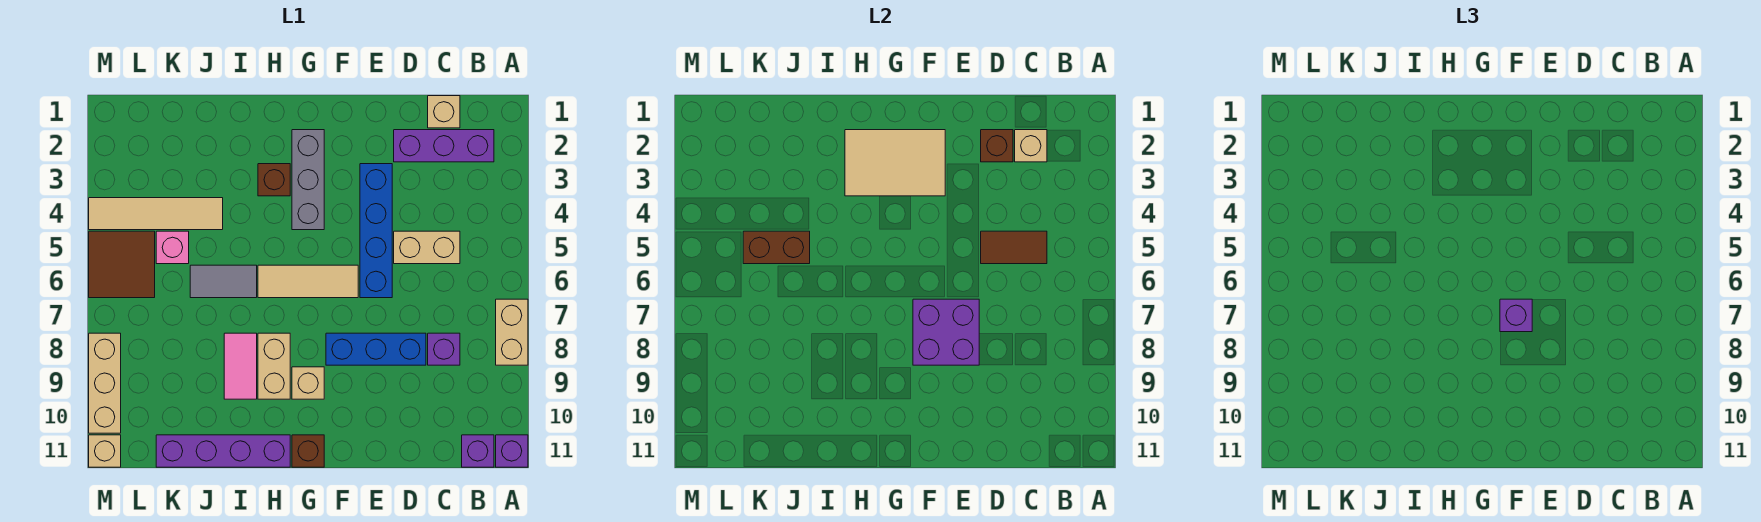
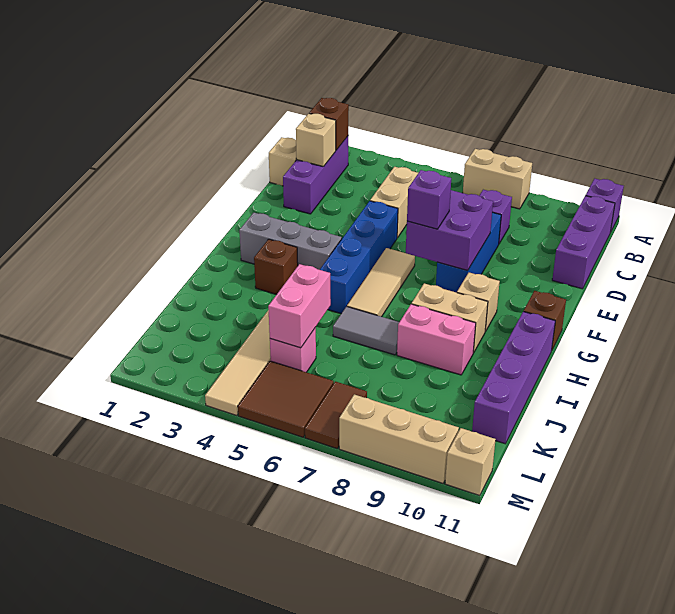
purple brick B11 level 1 -> purple brick B11:D11 level 1
brown tile C5:D5 level 2 -> brown tile L7:M7 level 1
brown brick D2 level 2 -> brown brick B2 level 2
blue brick E3:E6 level 1 -> blue brick E5:H5 level 1
tan tile F2:H3 level 2 -> none
grey tile I6:J6 level 1 -> grey tile I6:I7 level 1
pink tile I8:I9 level 1 -> pink brick I8:I9 level 1
brown brick J5:K5 level 2 -> pink brick J5:K5 level 2

